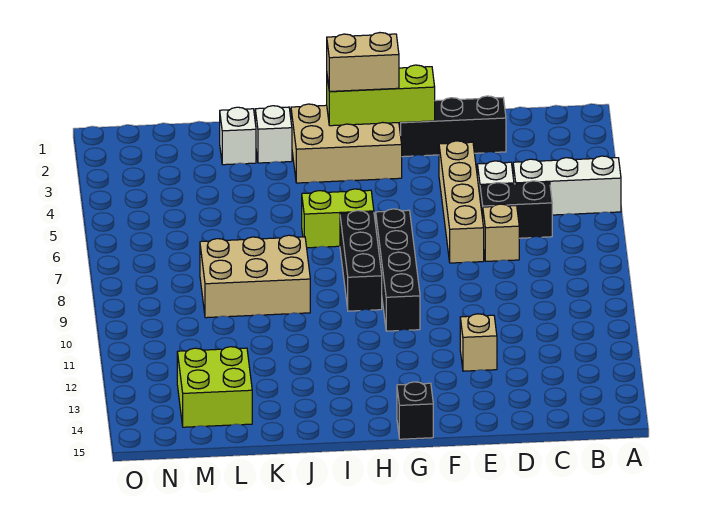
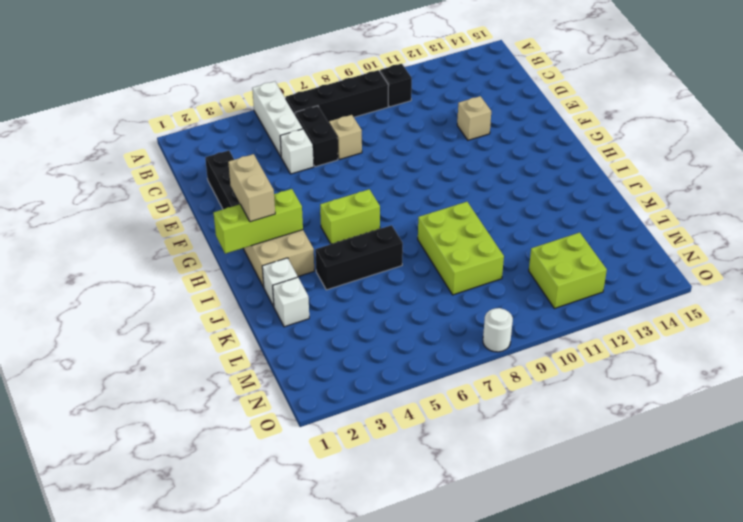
tan brick E4:E7 level 1 -> none
lime brick F2:H2 level 2 -> lime brick H1:H3 level 2
black brick G7:G10 level 1 -> black brick B6:B9 level 1
black brick G15 level 1 -> black brick B10 level 1
lime brick H6:I6 level 1 -> lime brick H5:H6 level 1
black brick H7:H9 level 1 -> black brick J4:J6 level 1
tan brick J8:L9 level 1 -> lime brick J8:L9 level 1
lime brick L13:M14 level 1 -> lime brick M11:N12 level 1
none -> white round brick O8 level 1

